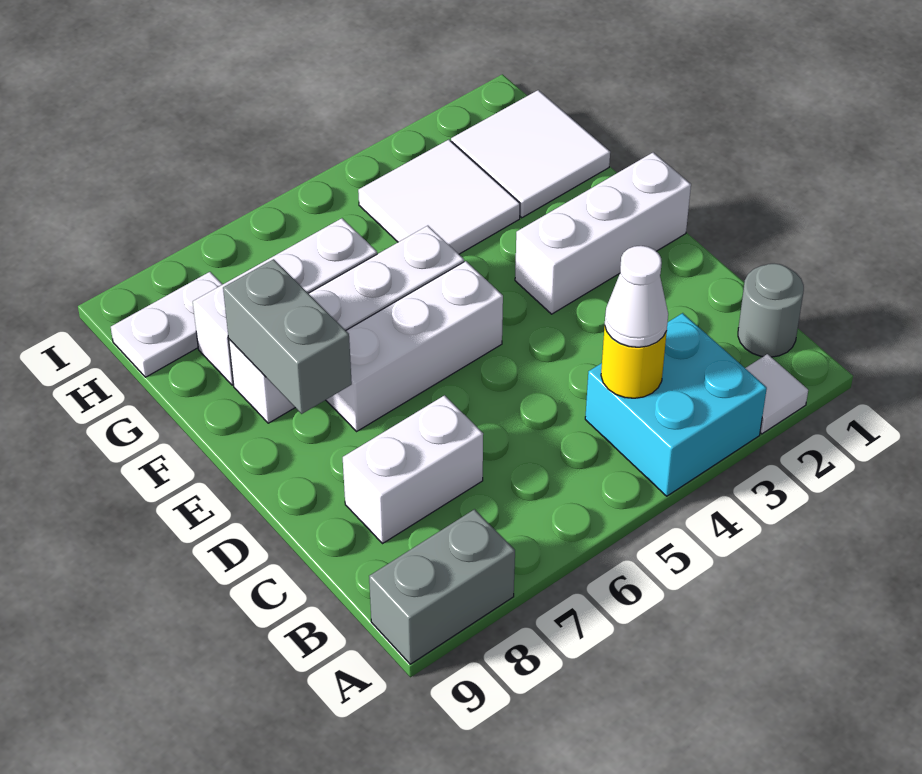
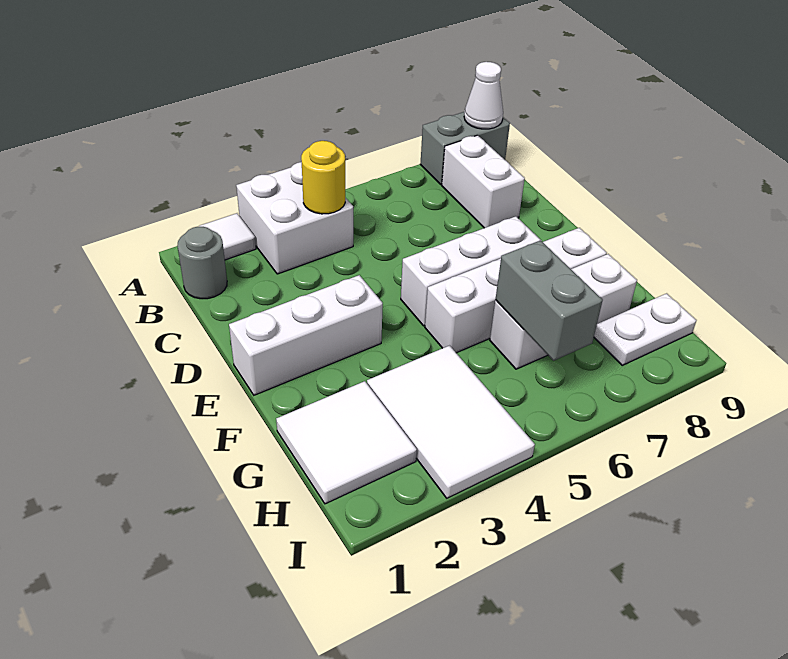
cyan brick A3:B4 level 1 -> white brick A3:B4 level 1
white cone B4 level 3 -> white cone A9 level 2
white brick C7:C8 level 1 -> white brick B8:C8 level 1
grey brick E8:F8 level 2 -> grey brick G6:H6 level 2
white tile G3:H4 level 1 -> white tile G3:I4 level 1

